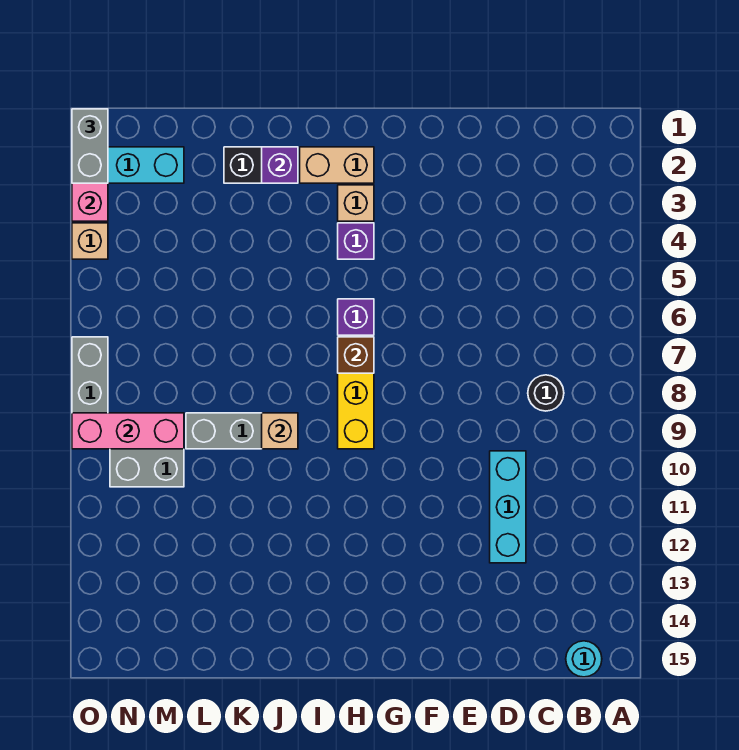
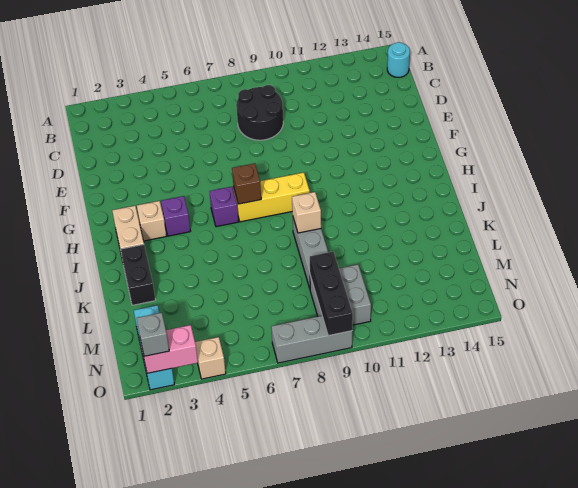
black round brick C8 level 1 -> black round brick C8:D9 level 1
cyan brick D10:D12 level 1 -> none
purple brick J2 level 2 -> none
pink brick M9:O9 level 2 -> black brick M9:O9 level 2
grey brick O1:O2 level 3 -> grey brick O2 level 3

